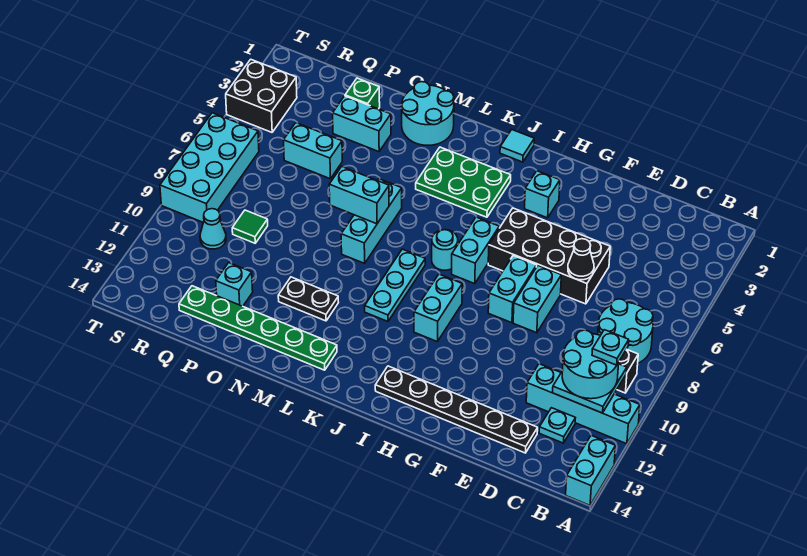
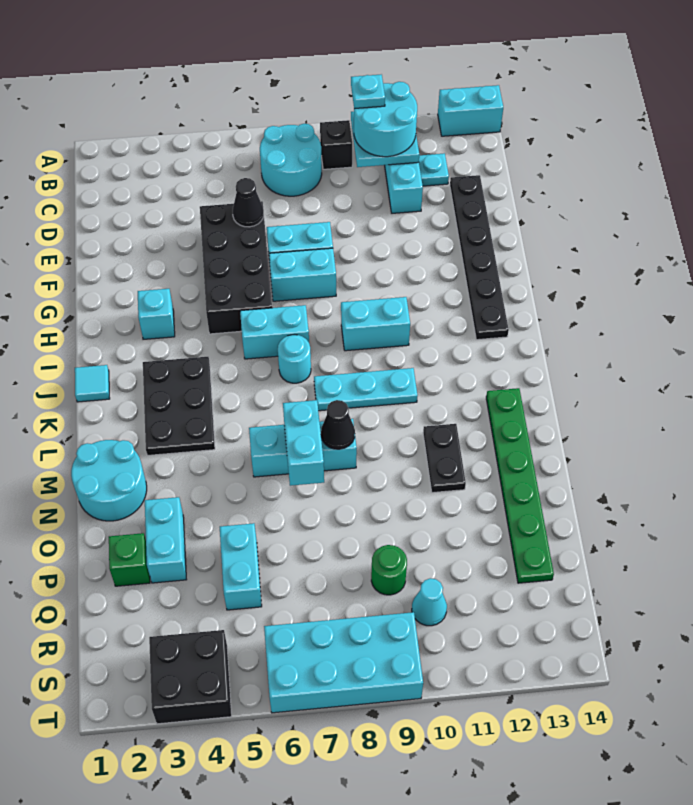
green plate J3:L4 level 1 -> black plate J3:L4 level 1
none -> black cone M8 level 2
cyan brick P12 level 1 -> none
green tile Q9 level 1 -> green round brick Q9 level 1

